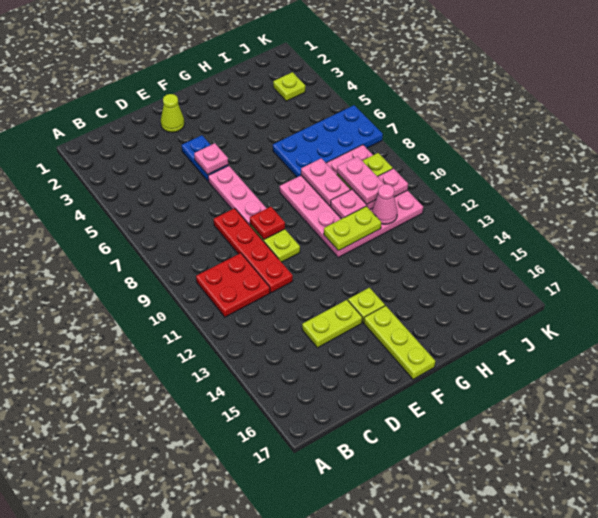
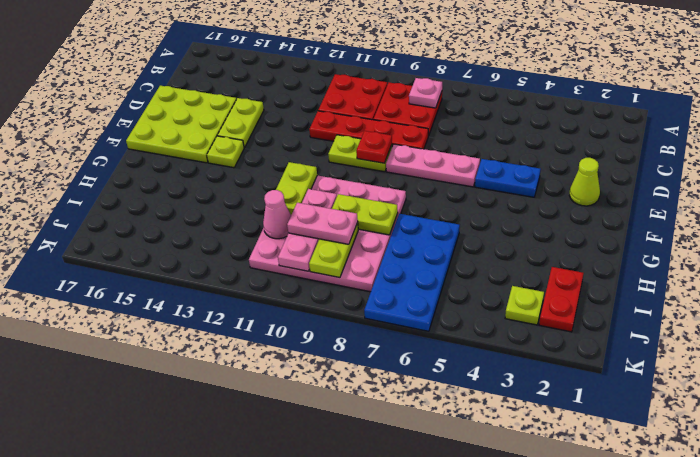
none -> red plate B8:C9 level 1
pink plate E5 level 2 -> pink plate B8 level 2
lime plate F15:F17 level 1 -> lime plate D15:F17 level 1
pink plate H8:H9 level 2 -> lime plate H8:H9 level 2
none -> red plate I2:J2 level 1

